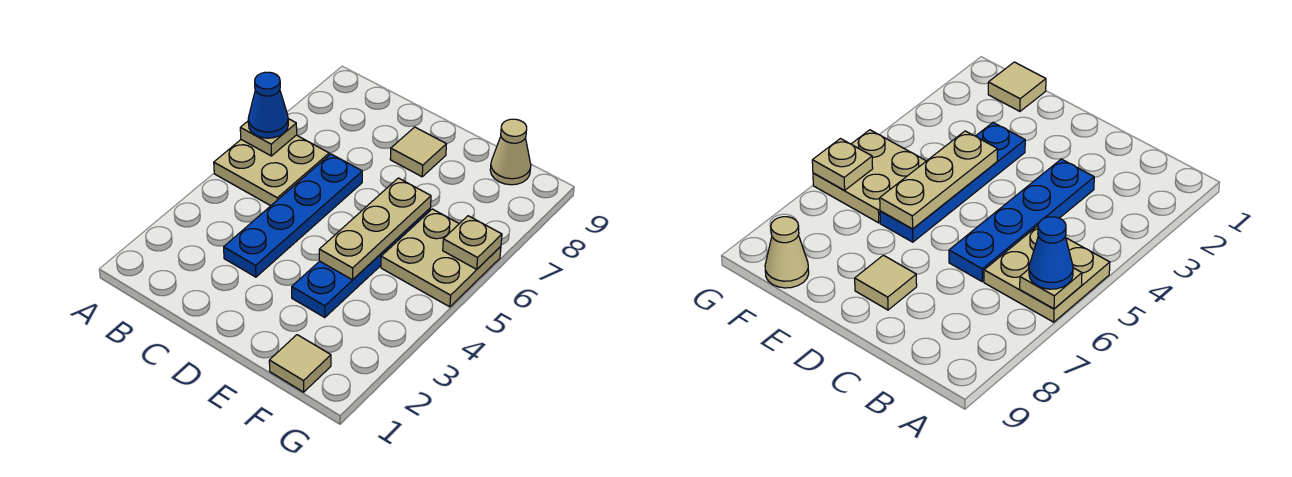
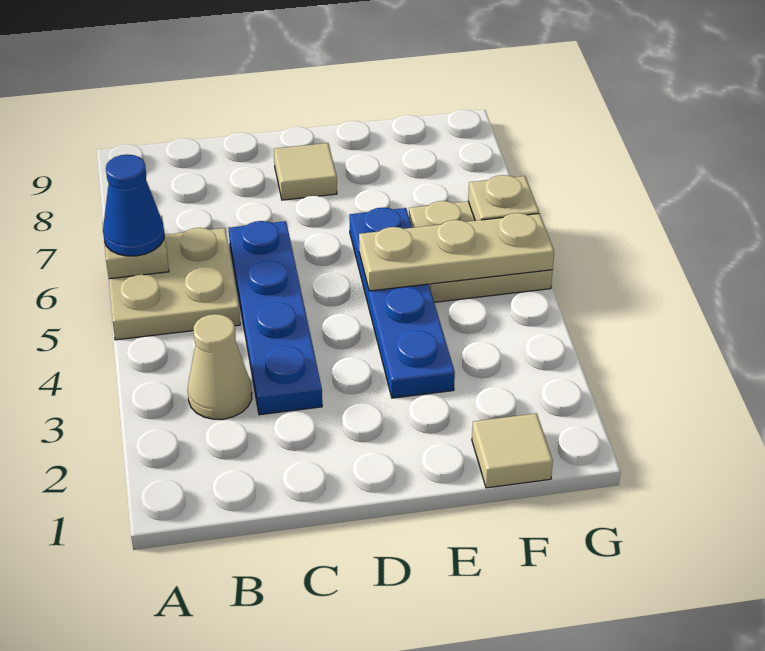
tan plate E4:E6 level 2 -> tan plate E5:G5 level 2
tan cone F9 level 1 -> tan cone B3 level 1

